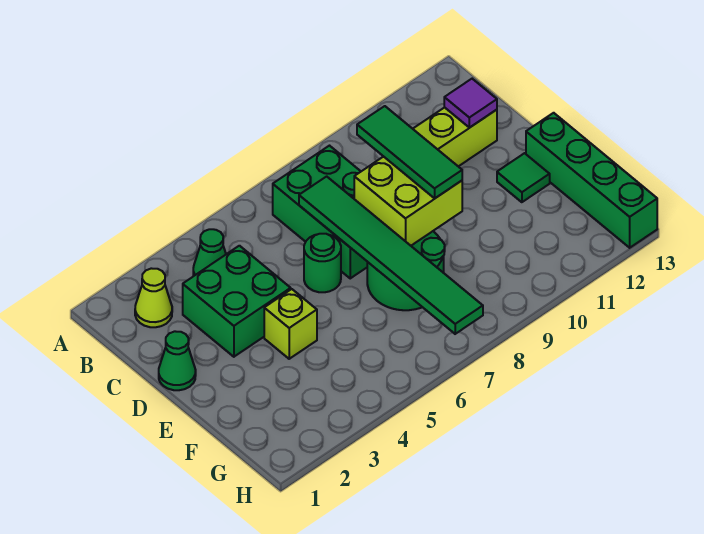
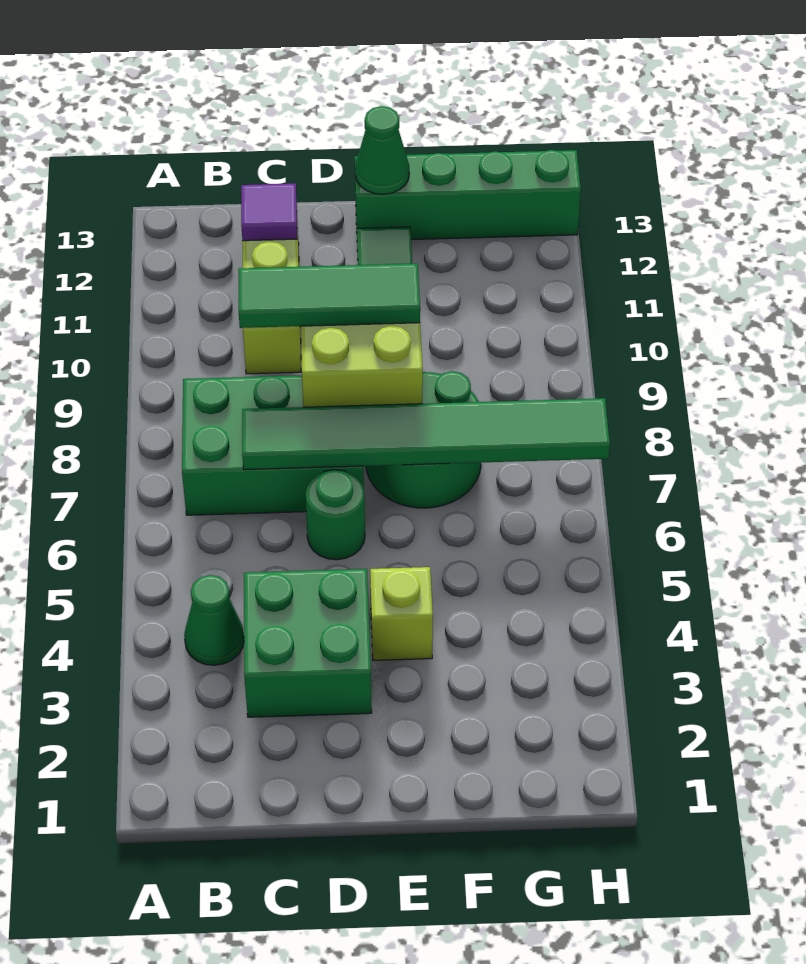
lime cone B2 level 1 -> none
green cone D1 level 1 -> green cone E13 level 2

